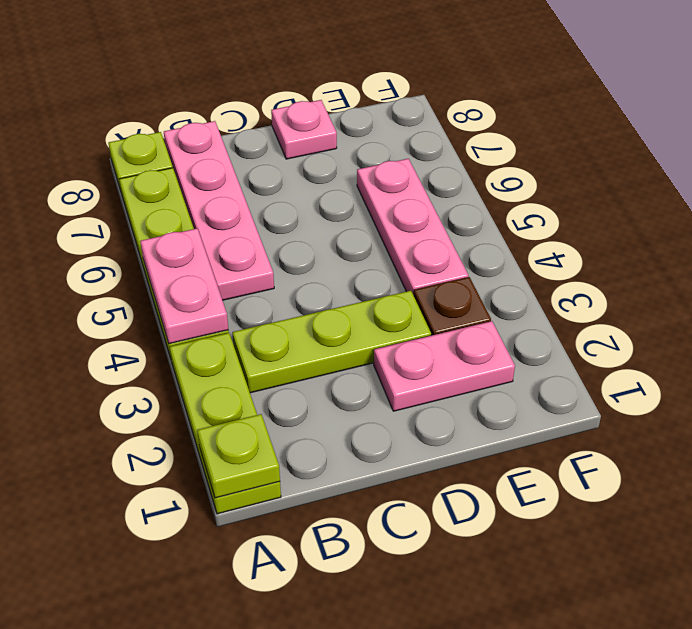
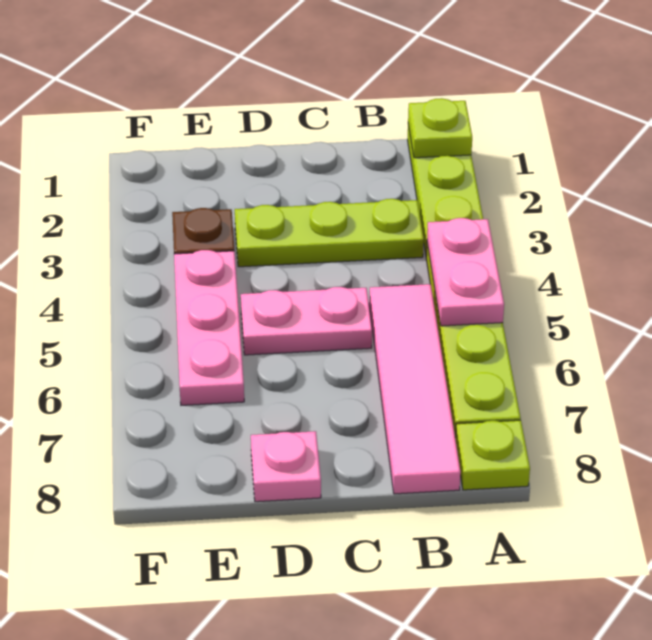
pink plate B5:B8 level 1 -> pink tile B5:B8 level 1
pink plate D2:E2 level 1 -> pink plate C5:D5 level 1

